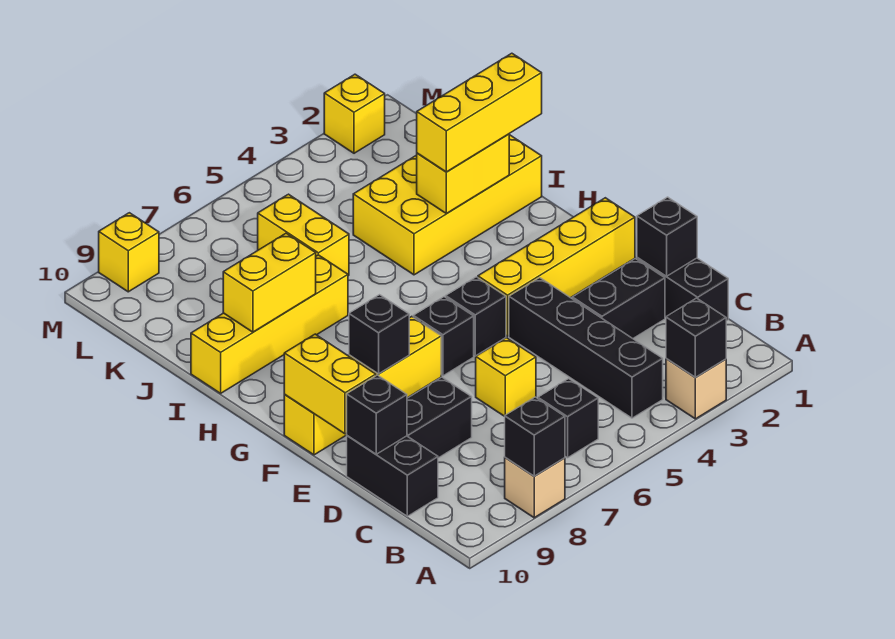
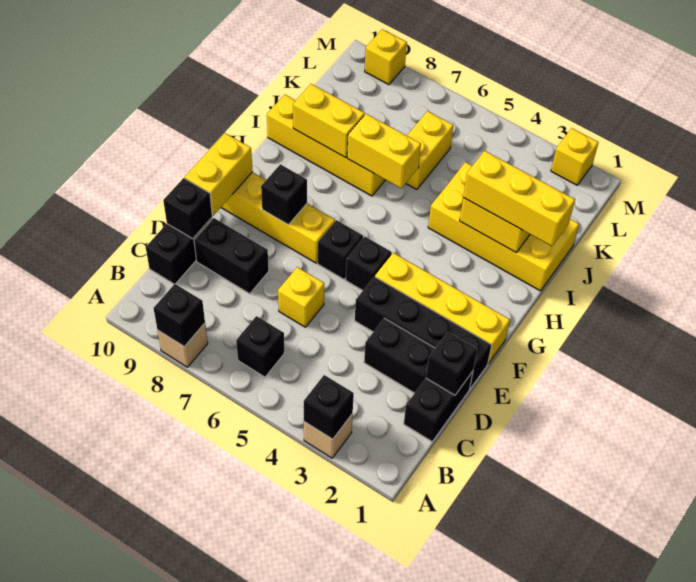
black brick B4:E4 level 1 -> black brick E1:E4 level 1
none -> yellow brick I6:I7 level 2

